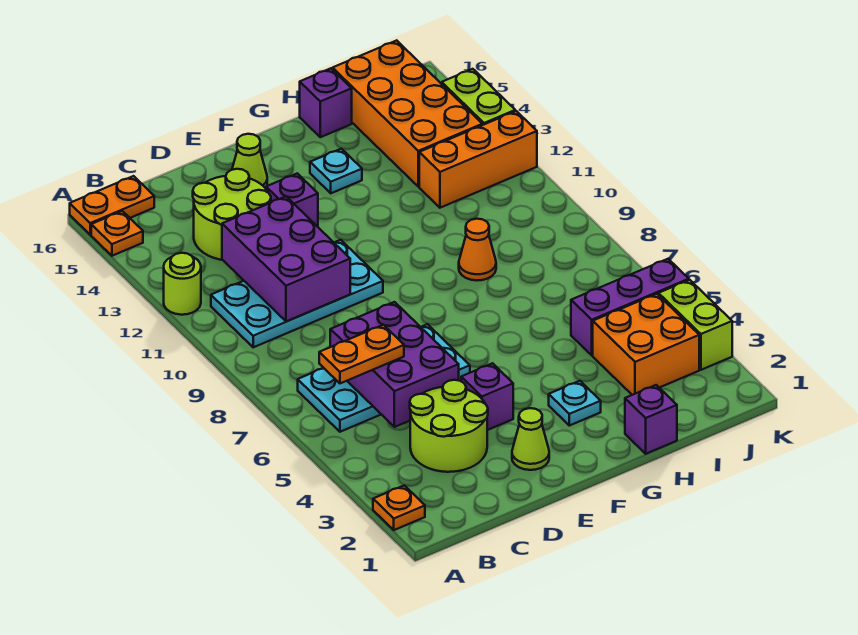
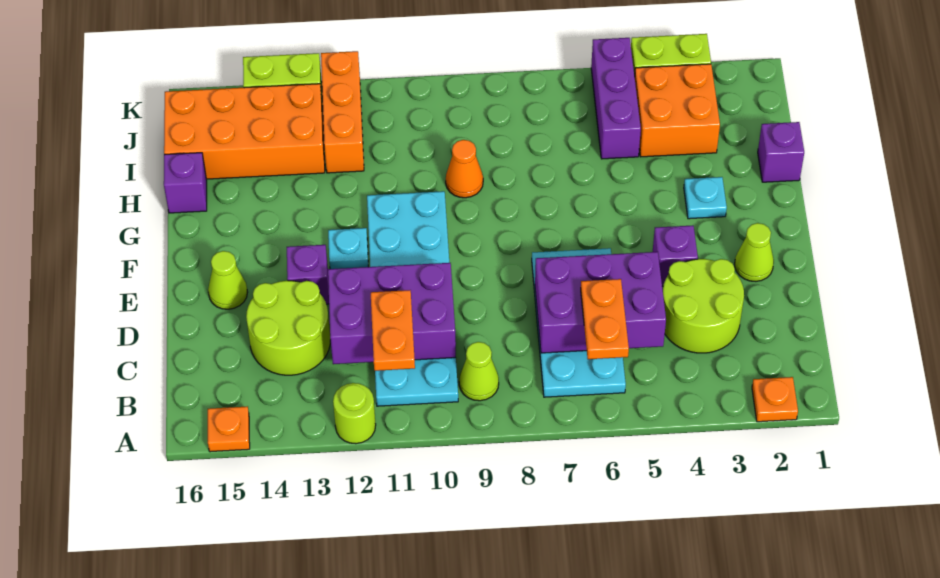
orange plate A16:B16 level 1 -> orange plate B11:C11 level 3
none -> lime cone B9 level 1
cyan plate B10:E11 level 1 -> cyan plate B10:G11 level 1
cyan plate G14 level 1 -> cyan plate F12 level 1

